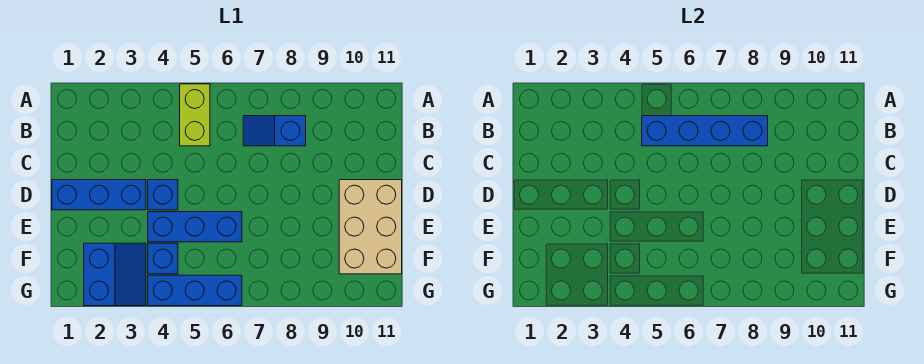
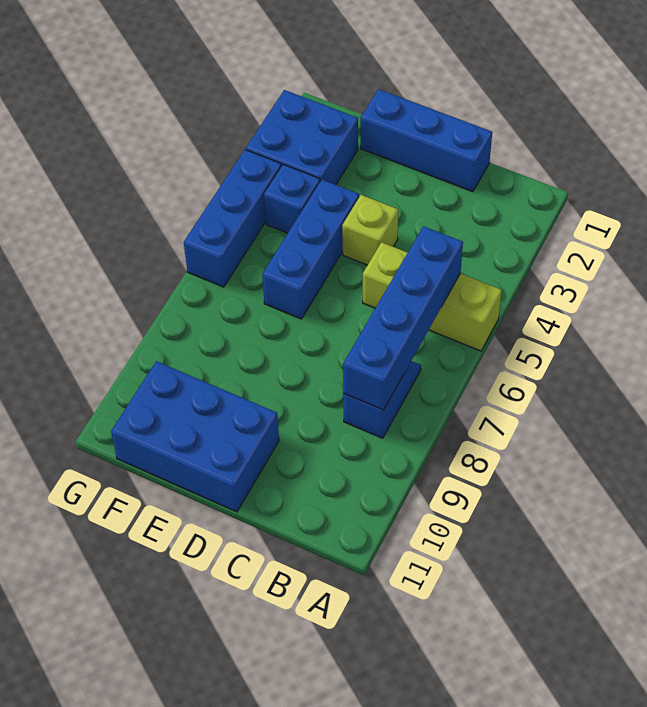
lime brick A5:B5 level 1 -> lime brick A5:C5 level 1
blue brick D1:D3 level 1 -> blue brick C1:E1 level 1
blue brick D4 level 1 -> lime brick D4 level 1
tan brick D10:F11 level 1 -> blue brick D10:F11 level 1
blue slope F2:G3 level 1 top 2 -> blue brick F2:G3 level 1

